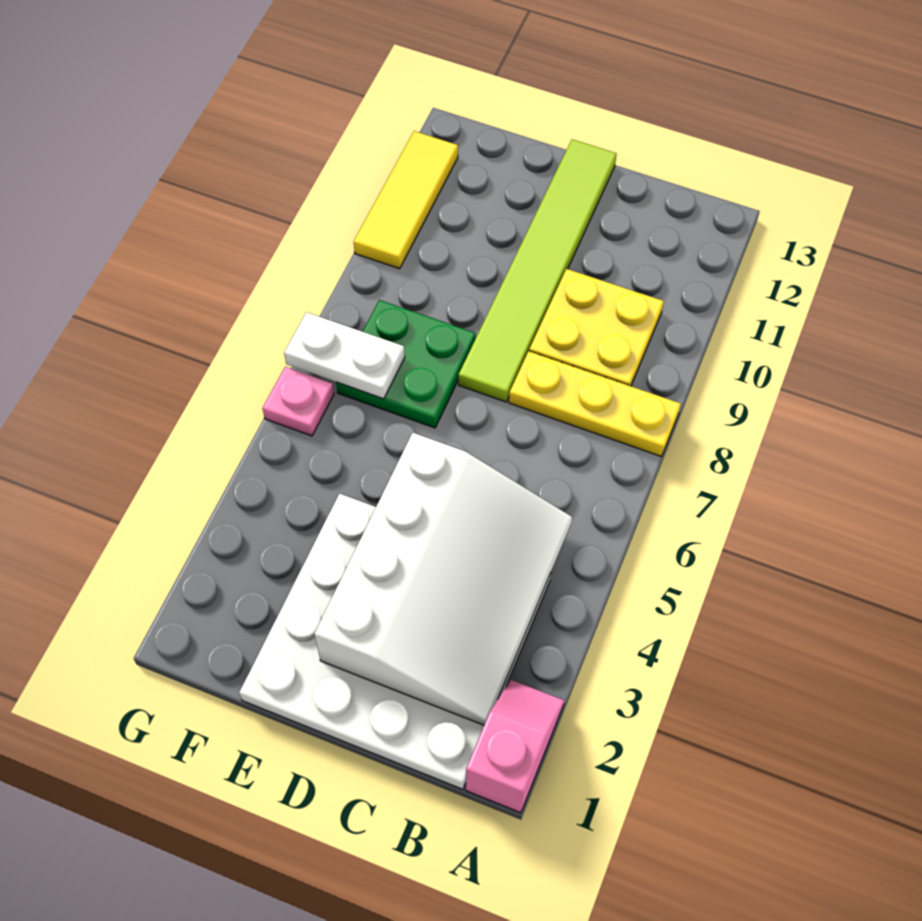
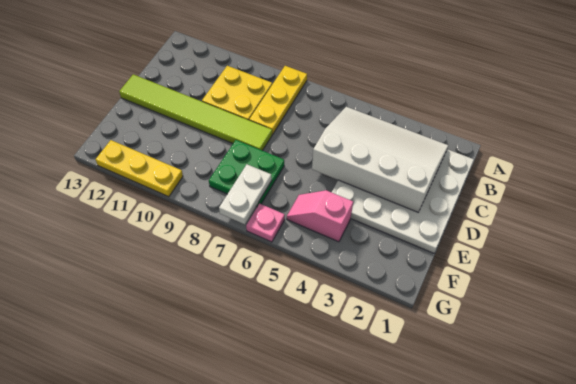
pink slope A1:A2 level 1 top 1 -> pink slope F4:F5 level 1 top 4
yellow tile G10:G12 level 1 -> yellow plate G10:G12 level 1

